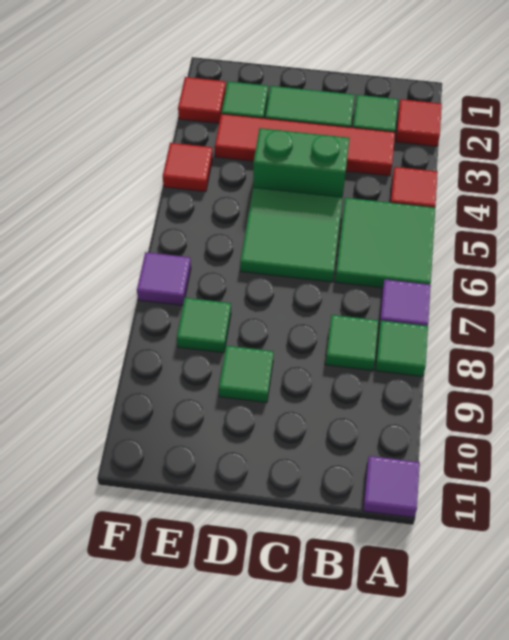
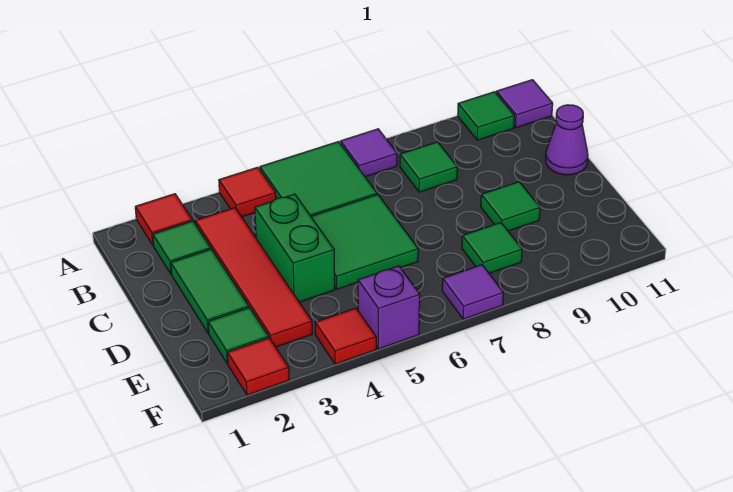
green tile A8 level 1 -> green tile A10 level 1
none -> purple cone C11 level 1
none -> purple brick F5 level 1

